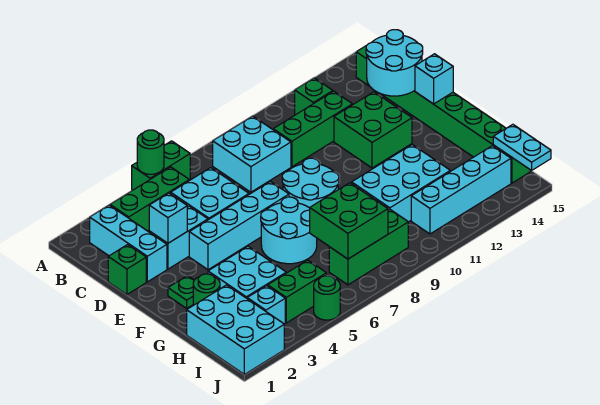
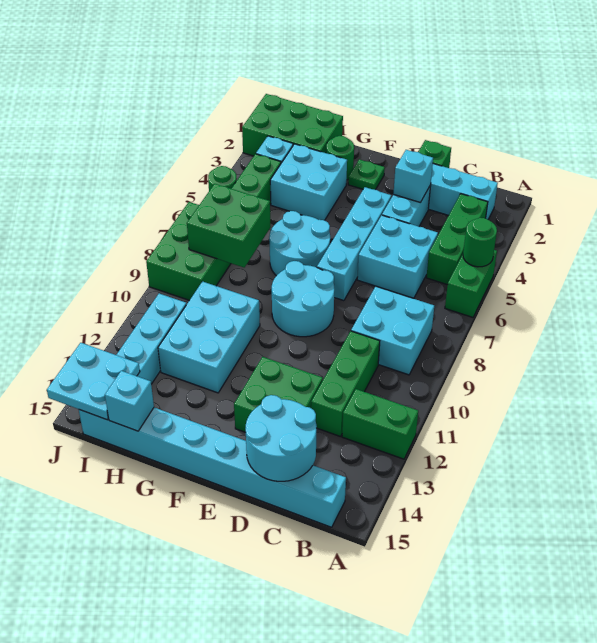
green brick B12 level 1 -> green brick A12:B12 level 1
green brick B15:I15 level 1 -> cyan brick B15:I15 level 1
cyan brick E15 level 2 -> cyan brick H15 level 2
cyan brick H1:J2 level 1 -> green brick H1:J2 level 1
green brick I7:I9 level 1 -> green brick I7:J9 level 1
cyan plate I15:J15 level 2 -> cyan plate I14:J15 level 2

